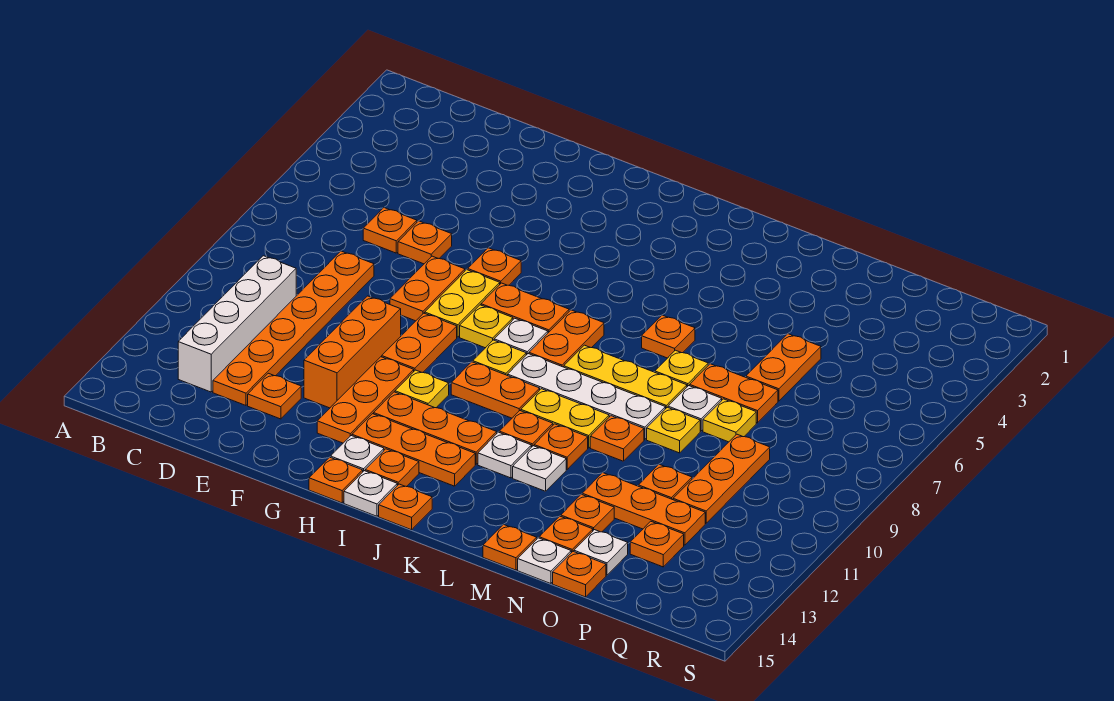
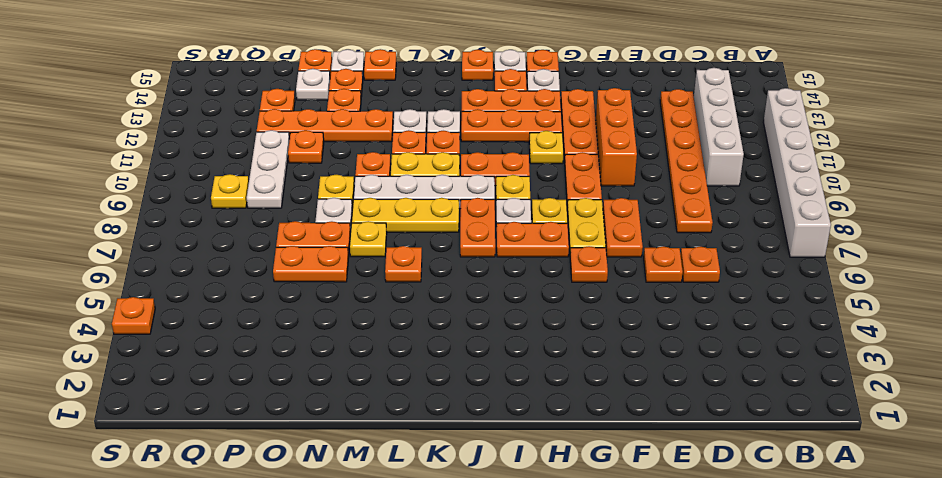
none -> white brick A7:A12 level 1
orange plate E13 level 1 -> orange plate S4 level 1
orange plate N12:P12 level 1 -> orange plate M12:P12 level 1
orange plate O5:O6 level 1 -> orange plate N6:O6 level 1
yellow plate O8 level 1 -> yellow plate Q9 level 1
orange plate P9:P11 level 1 -> white plate P9:P11 level 1

